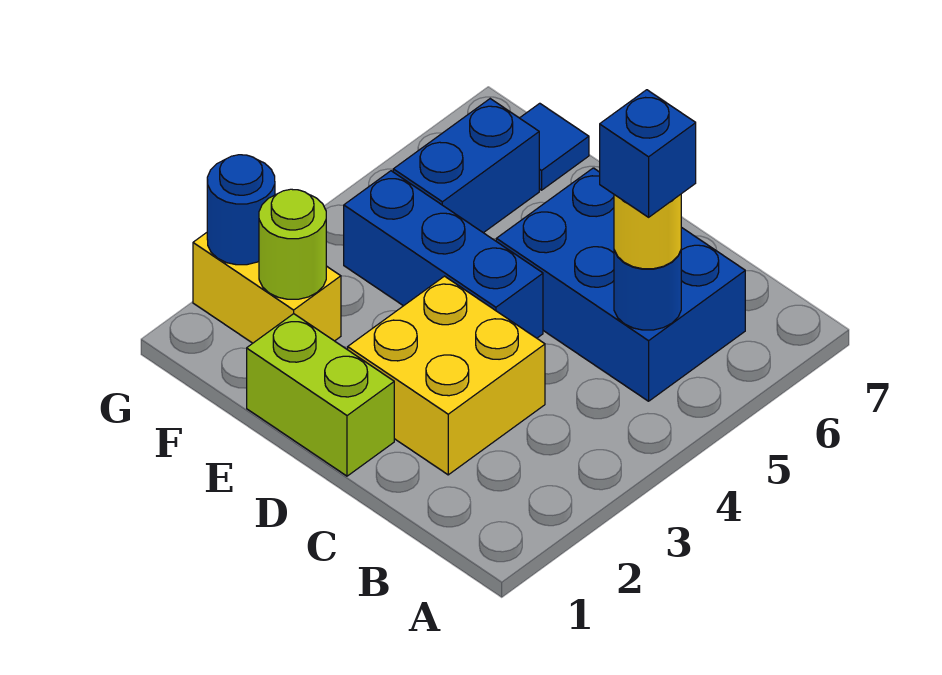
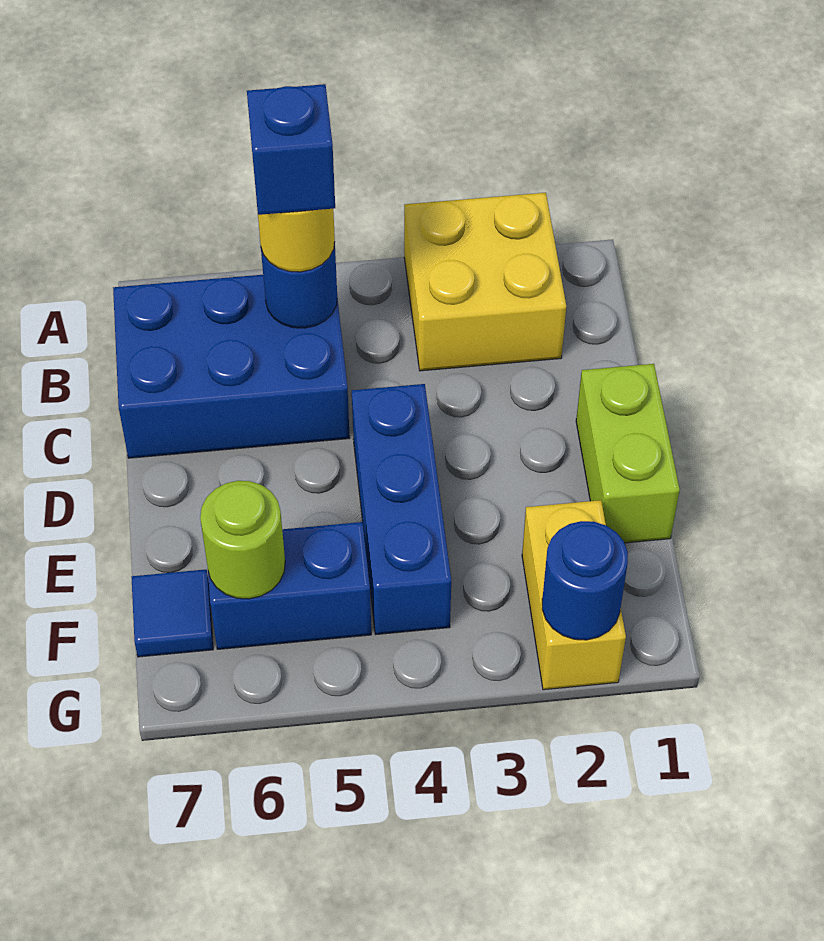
blue brick B5:D6 level 1 -> blue brick B5:C7 level 1
yellow brick C2:D3 level 1 -> yellow brick A2:B3 level 1
lime round brick F2 level 2 -> lime round brick F6 level 2

